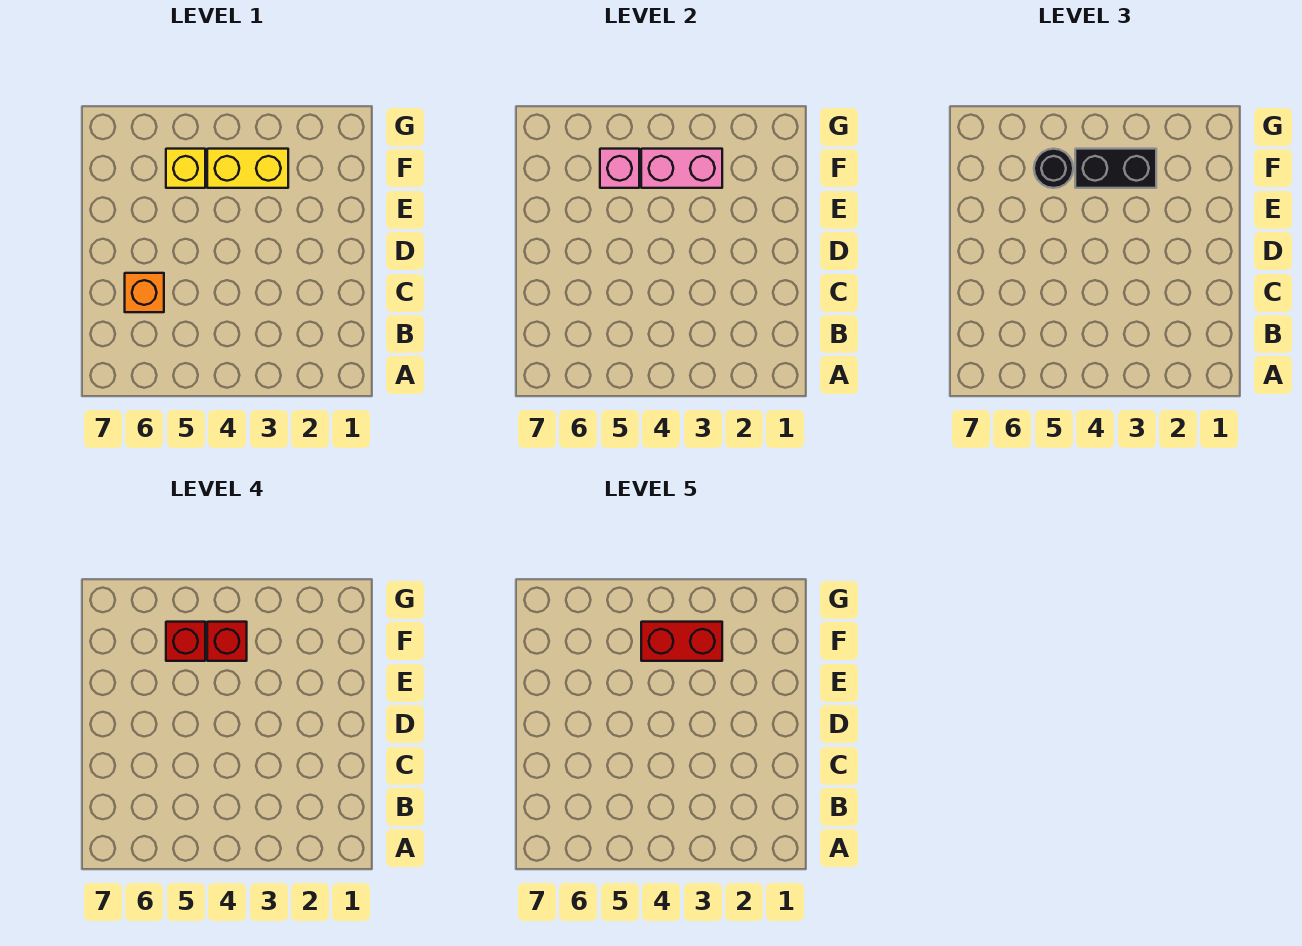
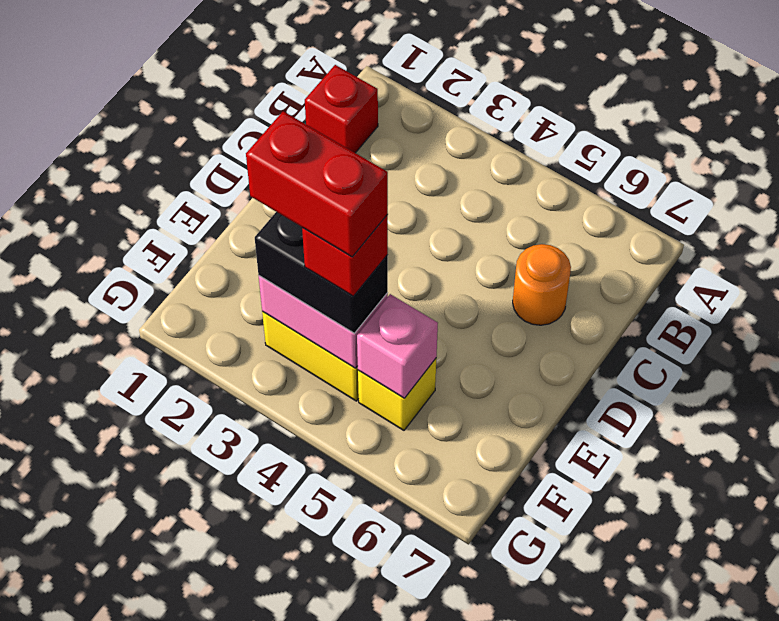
orange brick C6 level 1 -> orange round brick C6 level 1
black round brick F5 level 3 -> none
red brick F5 level 4 -> red brick B1 level 1

